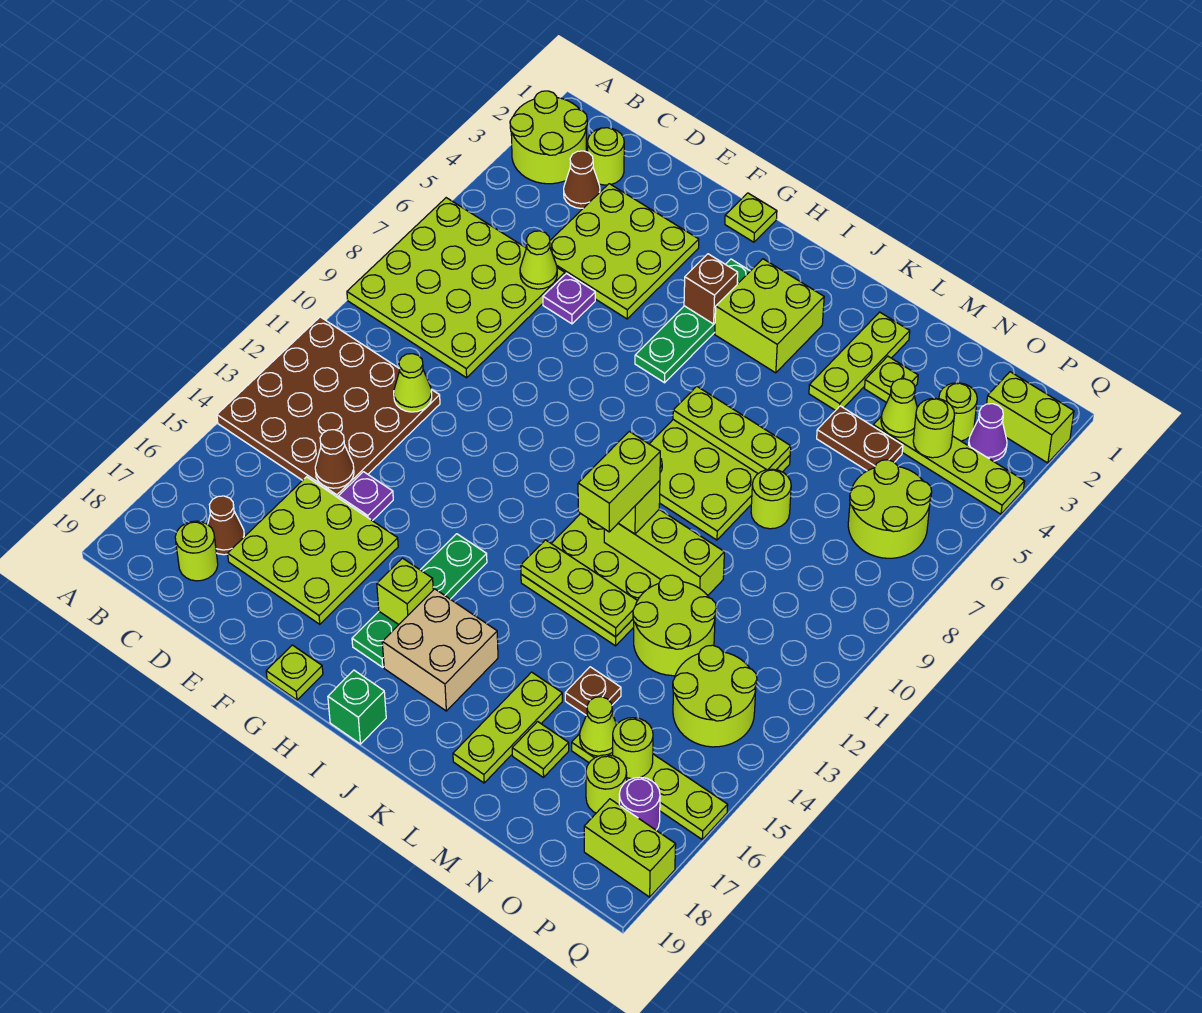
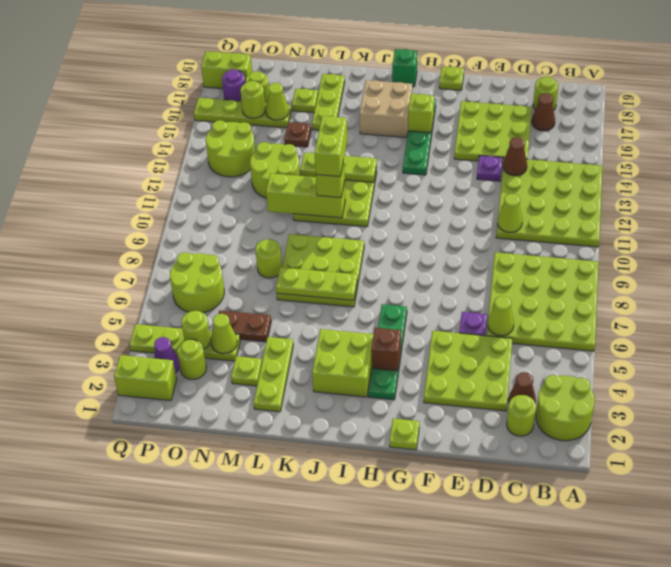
brown plate A11:D14 level 1 -> lime plate A11:D14 level 1

